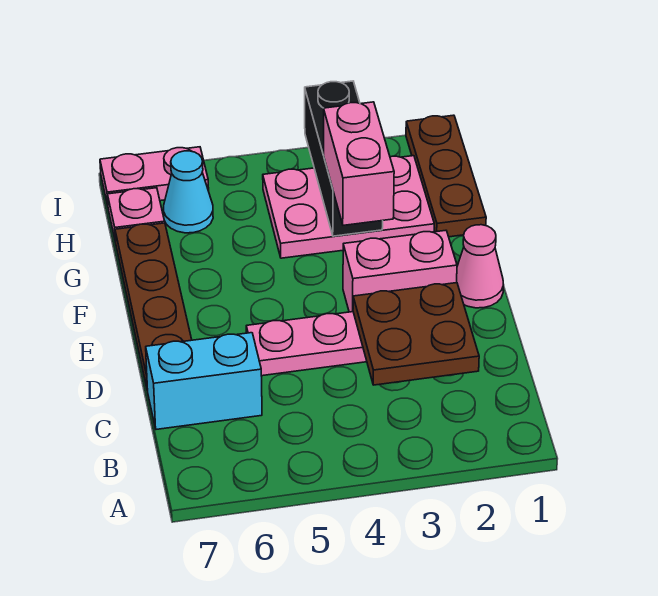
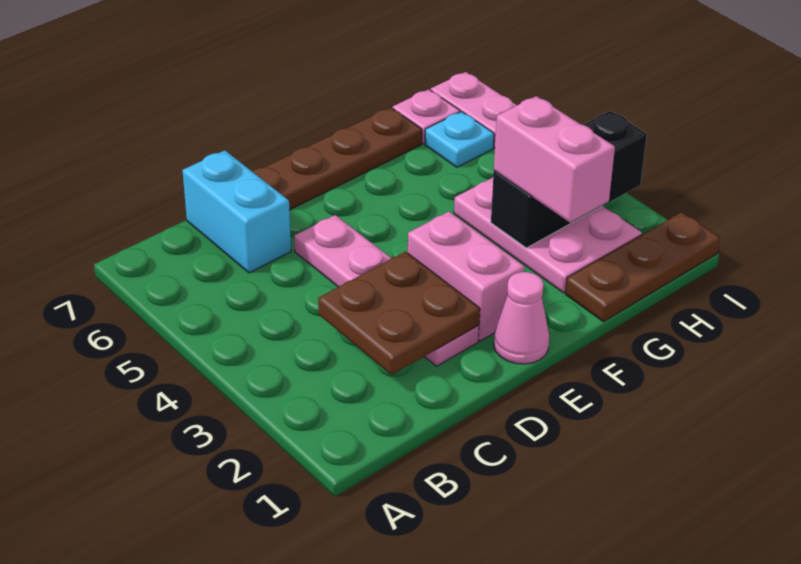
pink brick F3:G3 level 3 -> pink brick G2:G3 level 3
cyan cone H6 level 1 -> cyan plate H6 level 1

